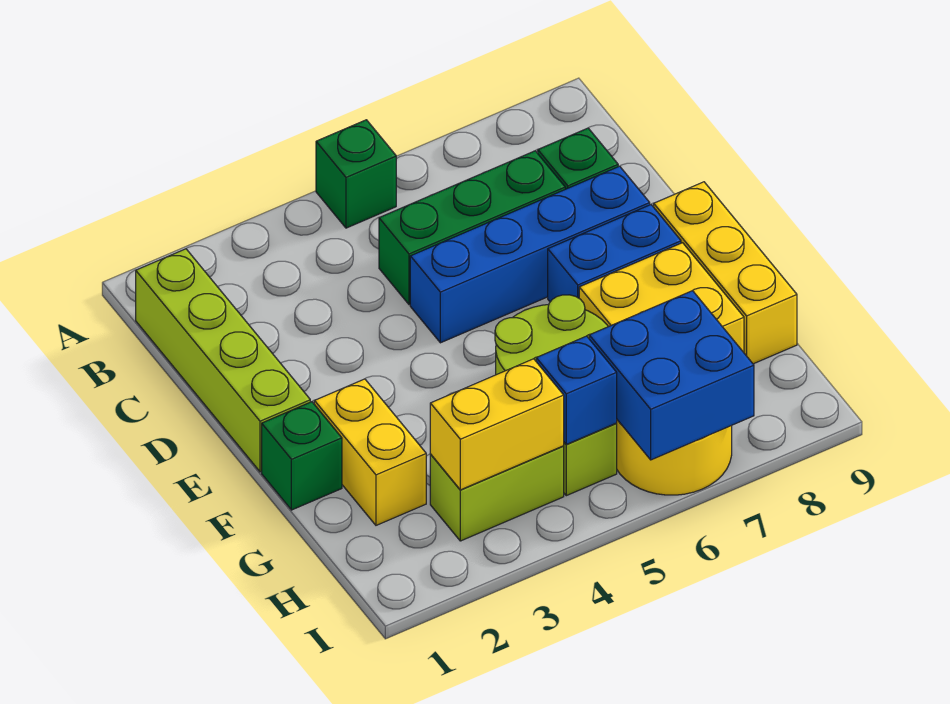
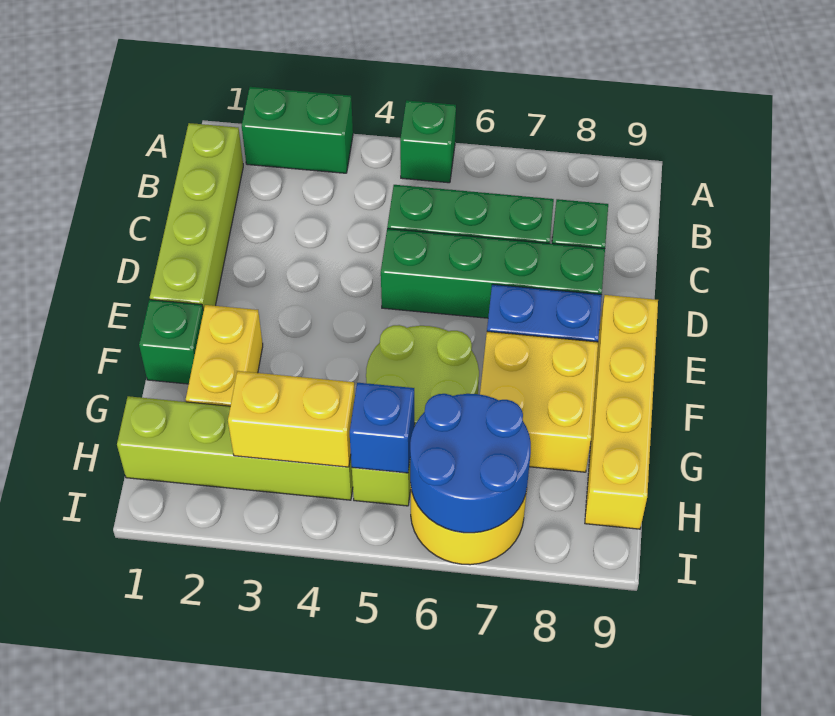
none -> green brick A2:A3 level 1
blue brick D5:D8 level 1 -> green brick D5:D8 level 1
yellow brick E9:G9 level 1 -> yellow brick E9:H9 level 1
lime brick H3:H4 level 1 -> lime brick H1:H4 level 1
blue brick H6:I7 level 2 -> blue round brick H6:I7 level 2

